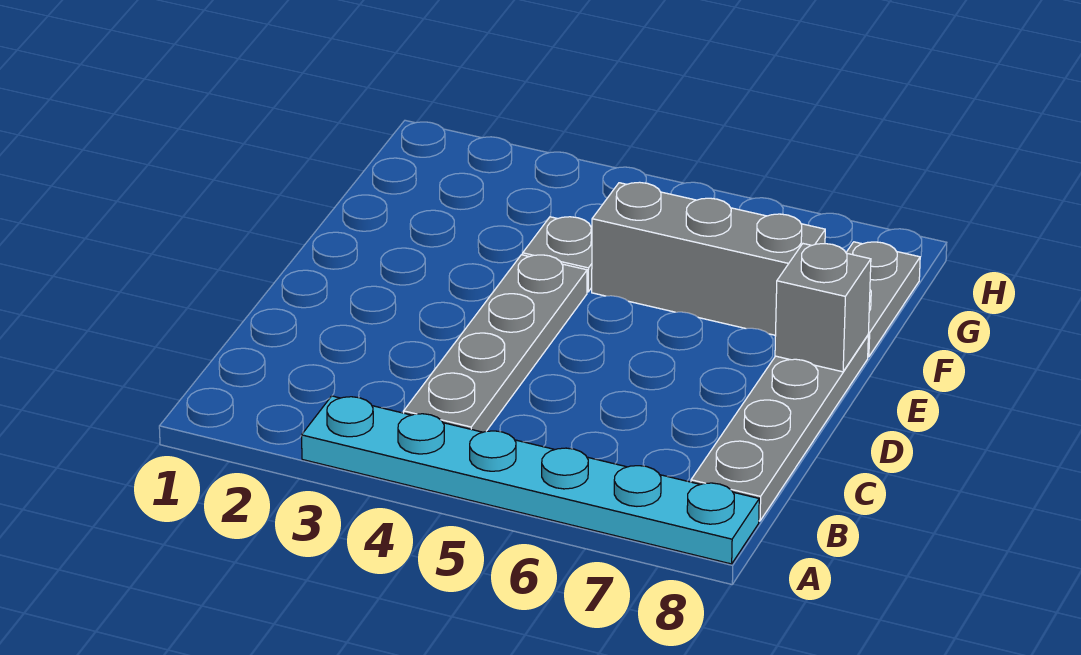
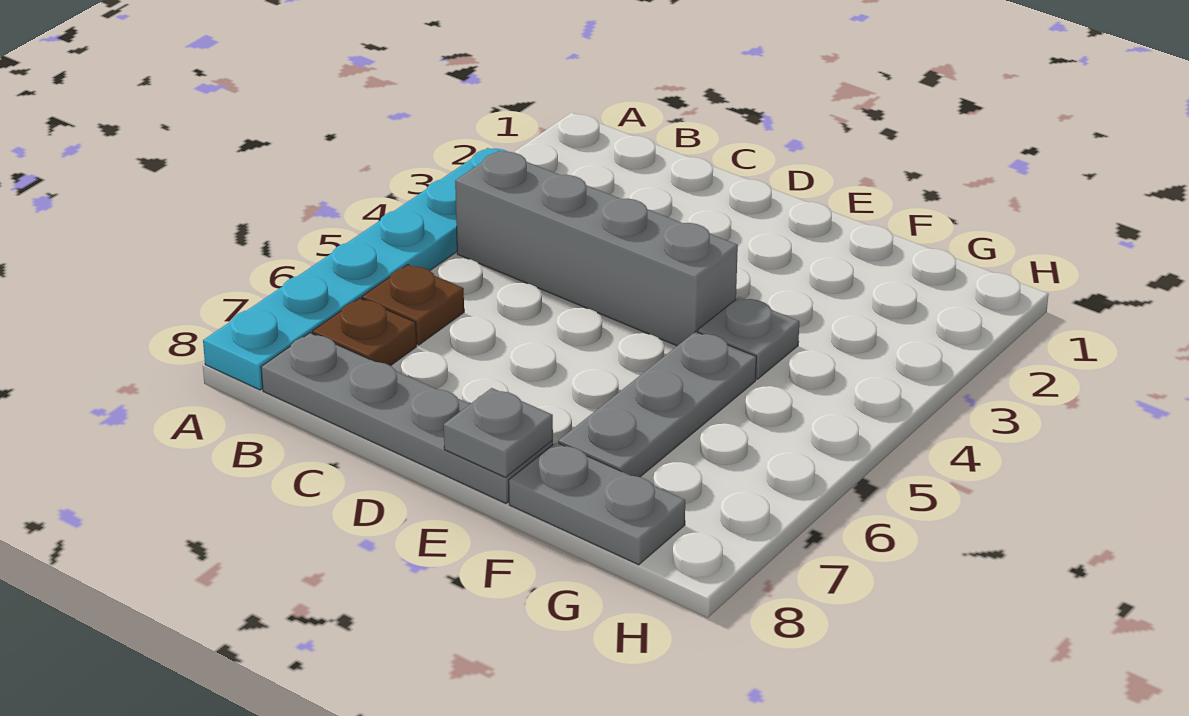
grey plate B4:E4 level 1 -> grey brick B4:E4 level 1
none -> brown plate B6 level 1
none -> brown plate B7 level 1
grey brick E8 level 2 -> grey plate E8 level 2
grey brick F5:F7 level 1 -> grey plate F5:F7 level 1

